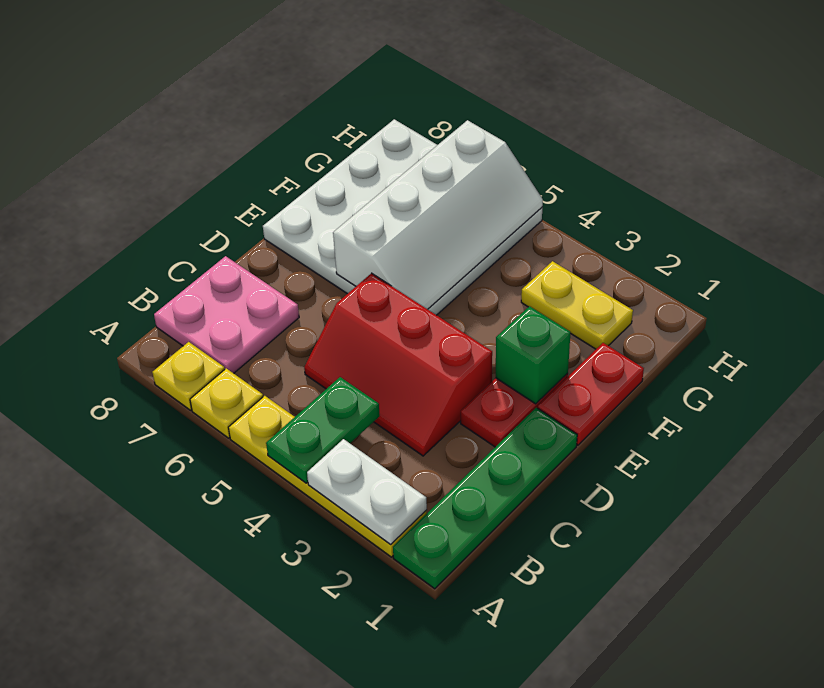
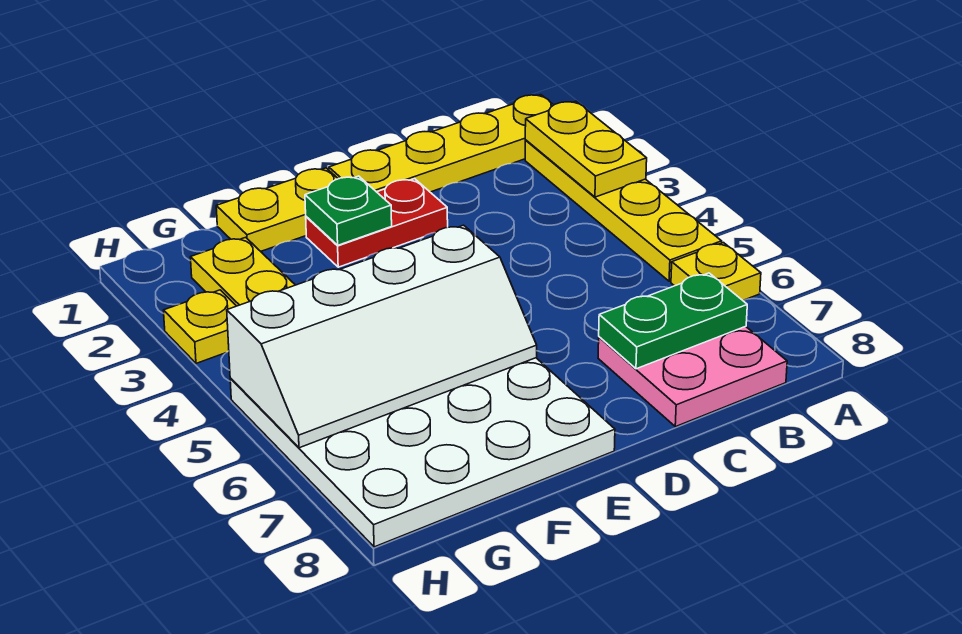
green plate A1:D1 level 1 -> yellow plate A1:D1 level 1
white plate A2:A3 level 2 -> yellow plate A2:A3 level 2
green plate A4:B4 level 2 -> green plate B7:C7 level 2
yellow plate A7 level 1 -> yellow plate H3 level 1
red slope C3:D5 level 1 top D -> none
red plate E1:F1 level 1 -> yellow plate E1:F1 level 1
green brick E2 level 2 -> green plate E2 level 2
white slope E5:H6 level 2 top 6 -> white slope E5:H6 level 2 top 5

